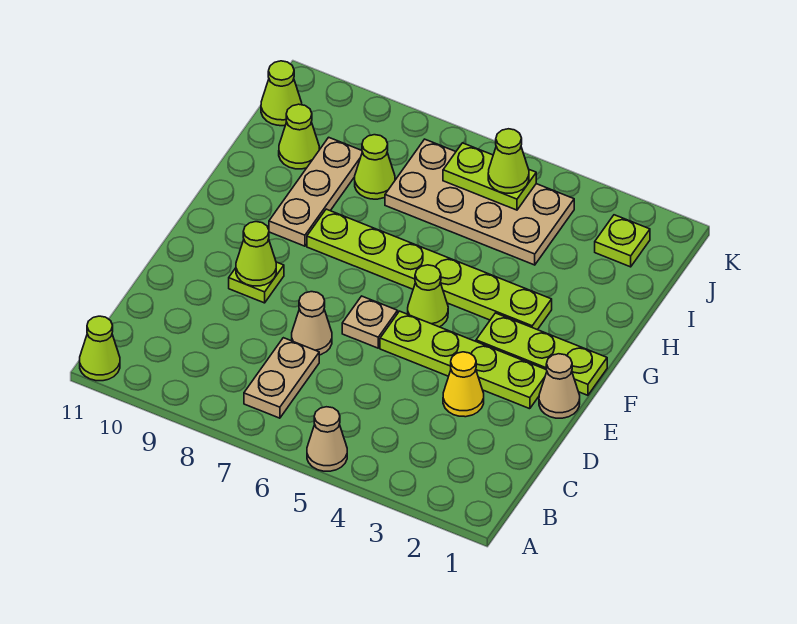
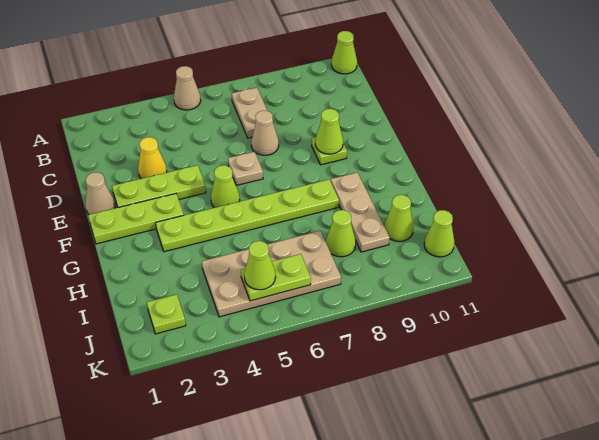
lime plate E2:E5 level 1 -> lime plate E2:E4 level 1

